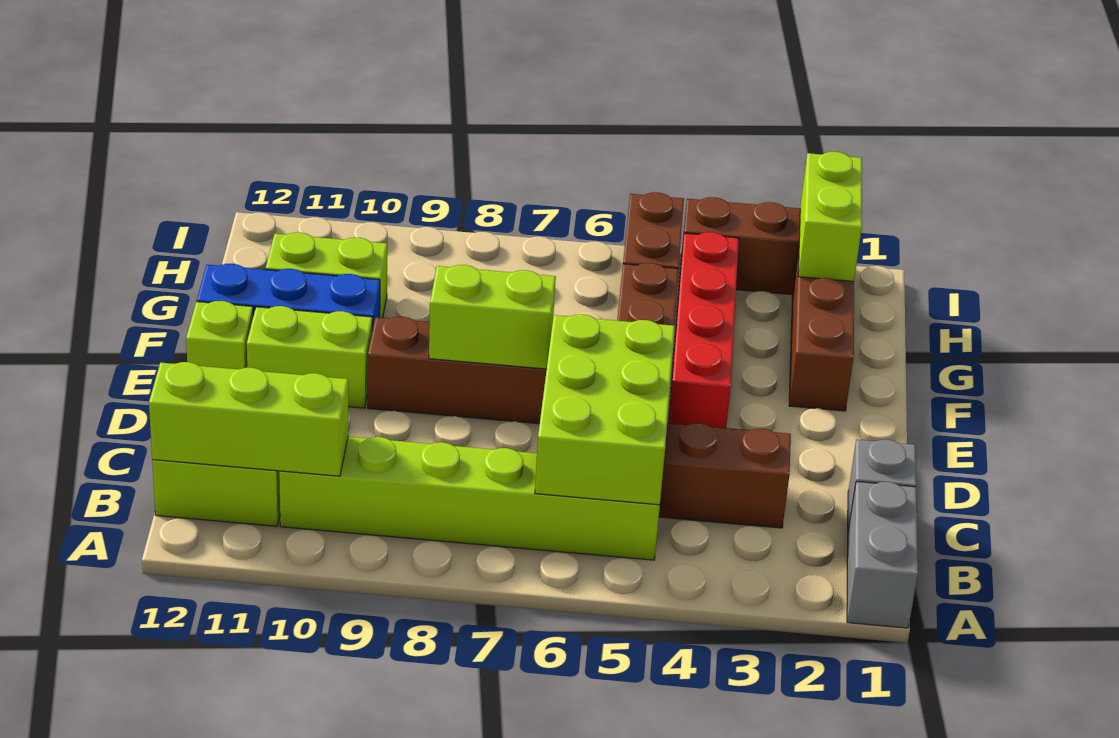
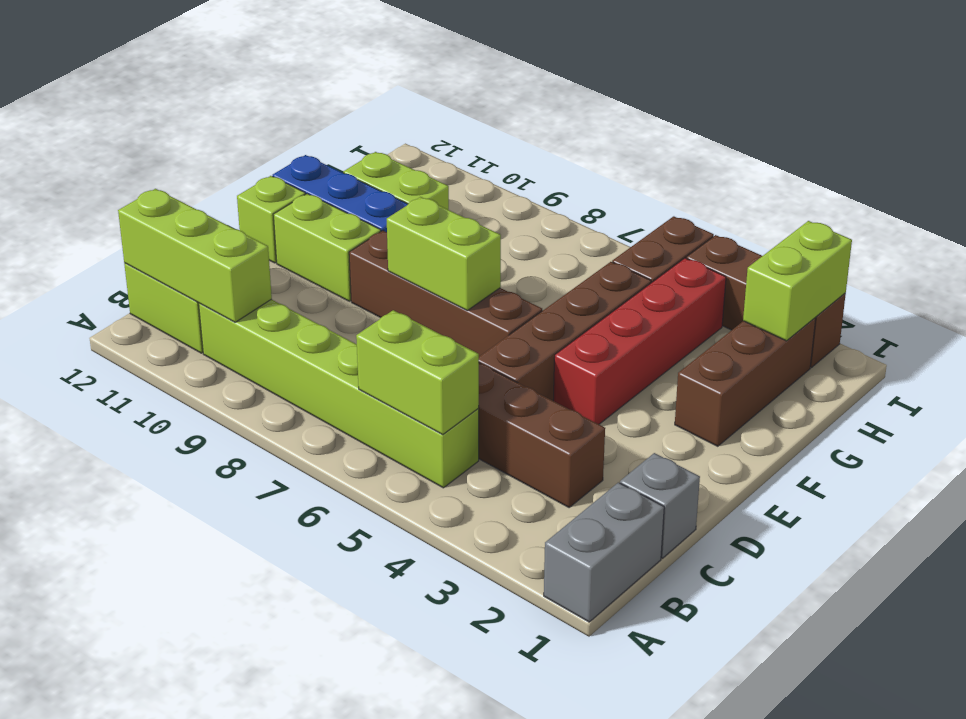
lime brick B5:D6 level 2 -> lime brick B5:B6 level 2

